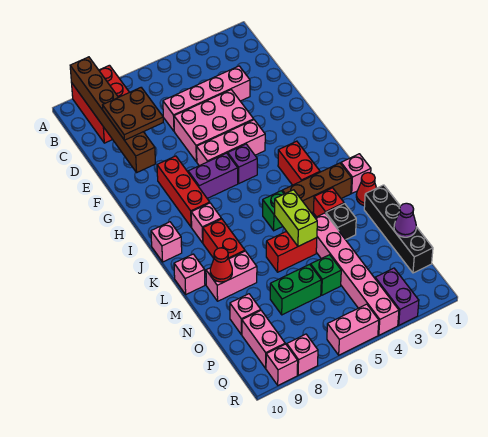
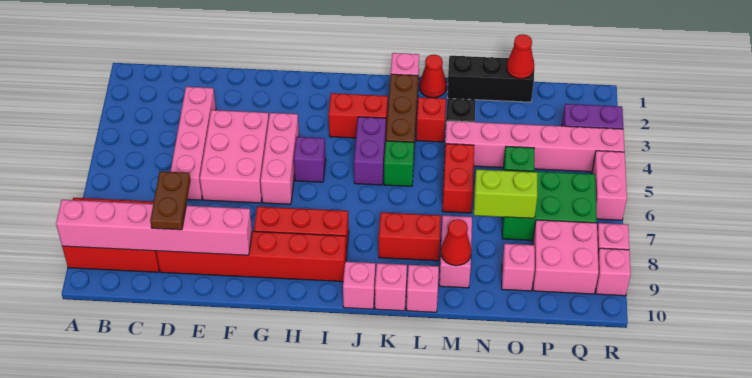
brown brick A9:F9 level 2 -> pink brick A9:F9 level 2
brown plate D8:E9 level 3 -> brown plate D8:D9 level 3
none -> red brick D9:I9 level 1
purple brick H6:H7 level 1 -> purple brick J4:J5 level 1
pink brick J8 level 1 -> pink brick K10 level 1
lime brick L5:M5 level 2 -> lime brick N7:O7 level 2
black brick M1:P1 level 1 -> black brick M1:O1 level 1
purple cone O1 level 2 -> red cone O1 level 2
green brick O6:O7 level 1 -> green brick O6:Q7 level 1
pink brick P9:Q9 level 1 -> pink brick P8:Q9 level 1

